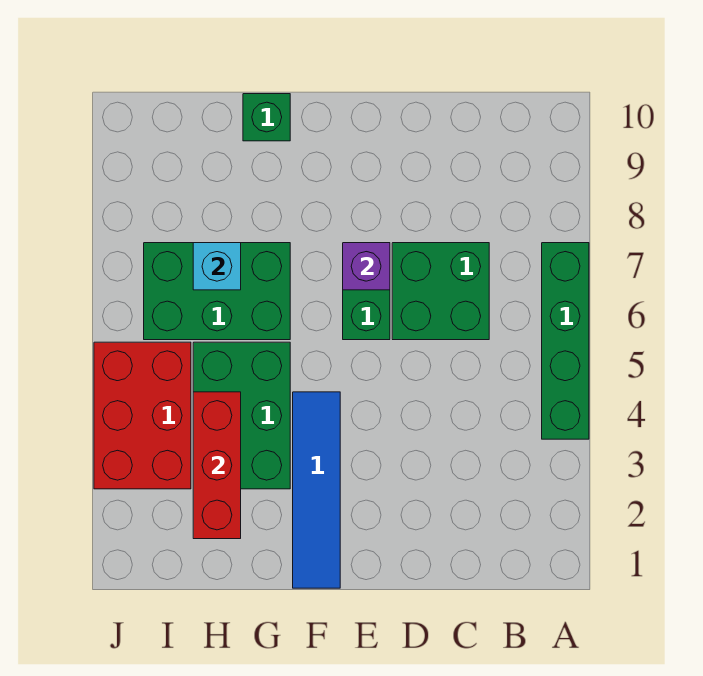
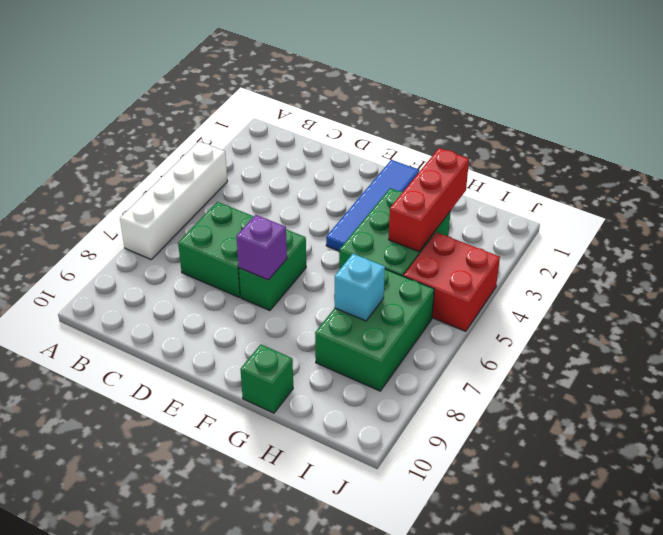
green brick A4:A7 level 1 -> white brick A4:A7 level 1
green brick G6:I7 level 1 -> green brick H6:I8 level 1
red brick I3:J5 level 1 -> red brick I4:J5 level 1

